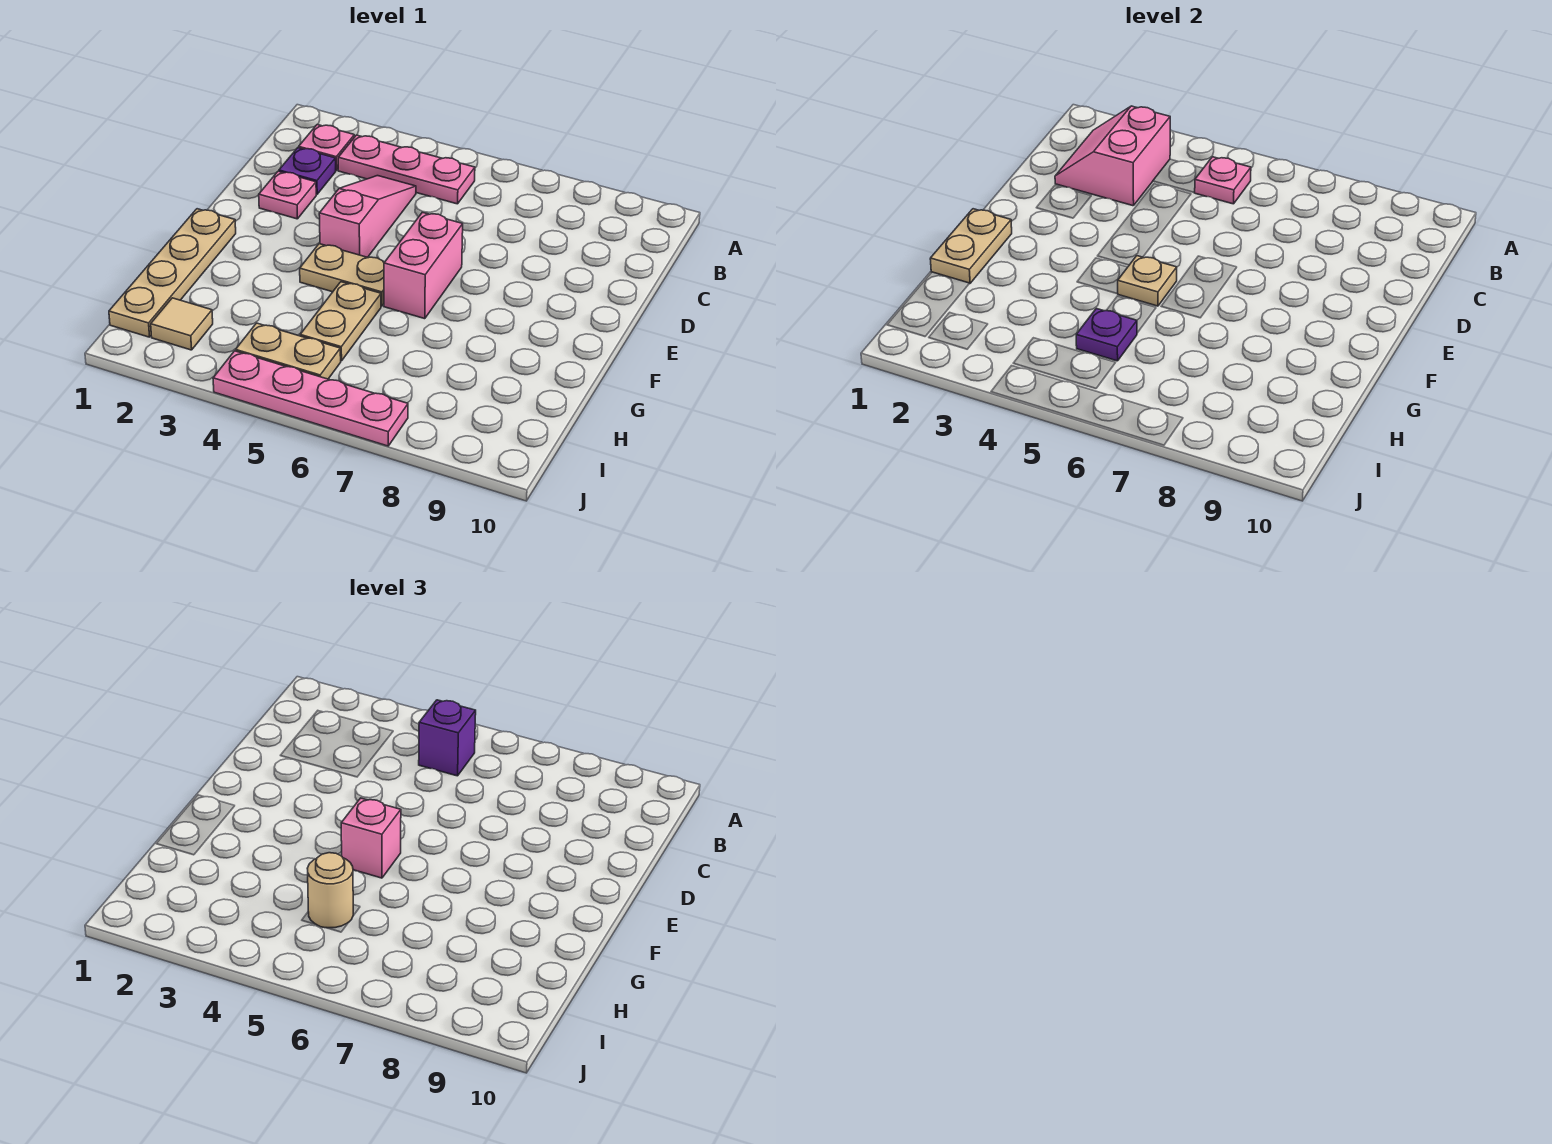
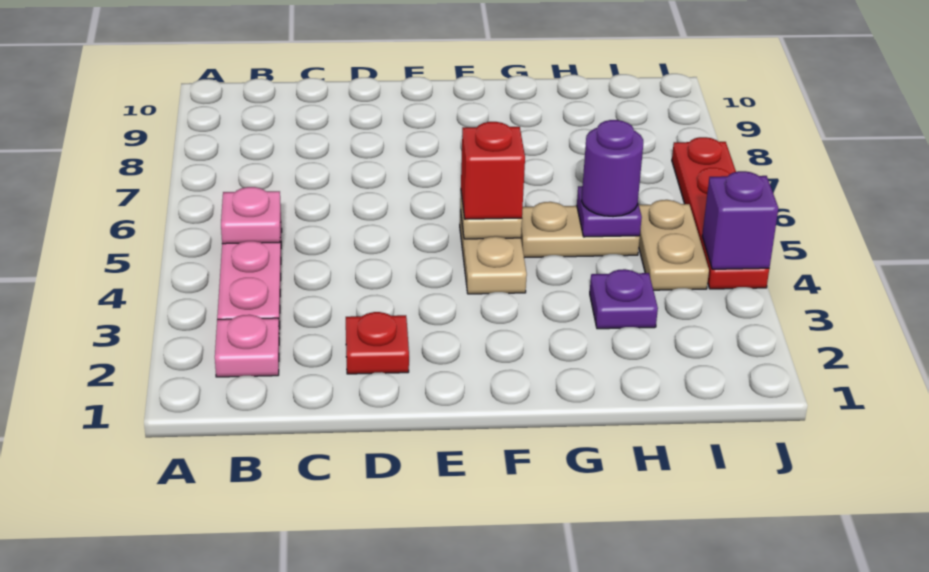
pink slope B2:C3 level 2 top 3 -> none
purple brick B5 level 3 -> purple brick J4 level 2
purple plate C2 level 1 -> purple plate H3 level 1
pink slope C4:E4 level 1 top E -> none
pink plate D2 level 1 -> red plate D2 level 1
pink brick E6:F6 level 1 -> none
tan plate F1:I1 level 1 -> none
tan plate F1:G1 level 2 -> none
pink brick F5 level 3 -> red brick F5 level 3
tan round brick H5 level 3 -> purple round brick H5 level 3
tan tile I2 level 1 -> none
pink plate J4:J7 level 1 -> red plate J4:J7 level 1

